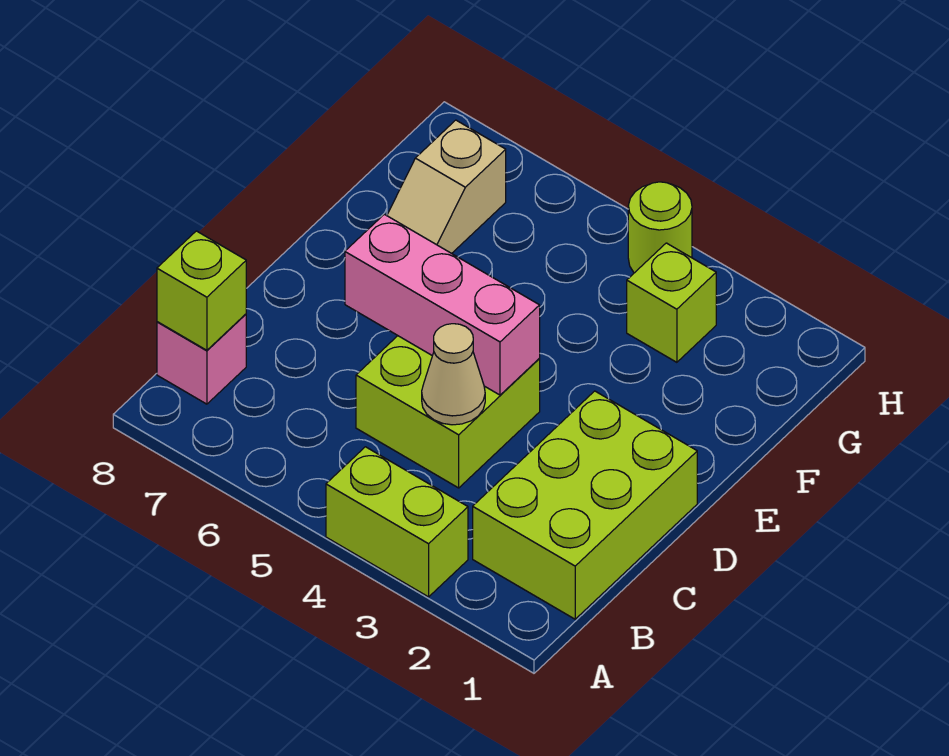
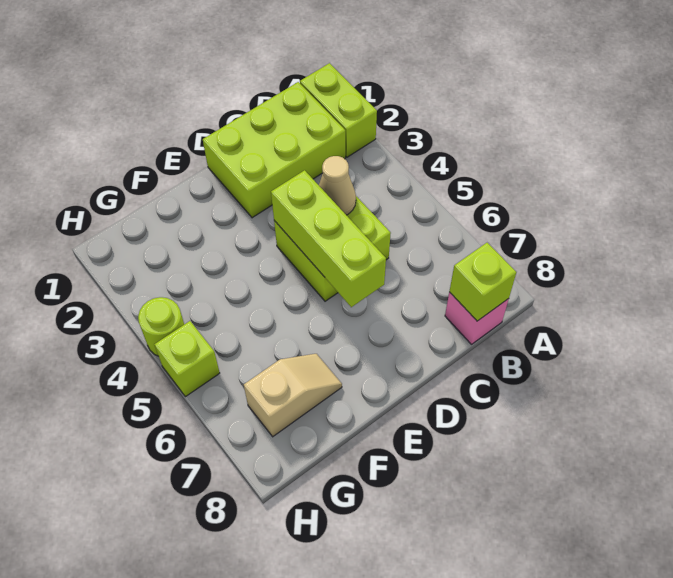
lime brick A3:A4 level 1 -> lime brick A1:A2 level 1
pink brick D4:D6 level 2 -> lime brick D4:D6 level 2
lime brick G3 level 1 -> lime brick H5 level 1

